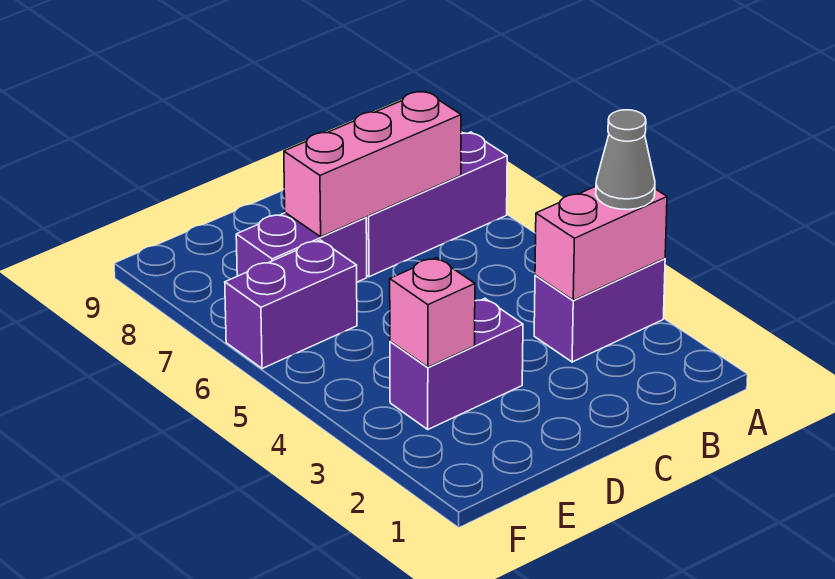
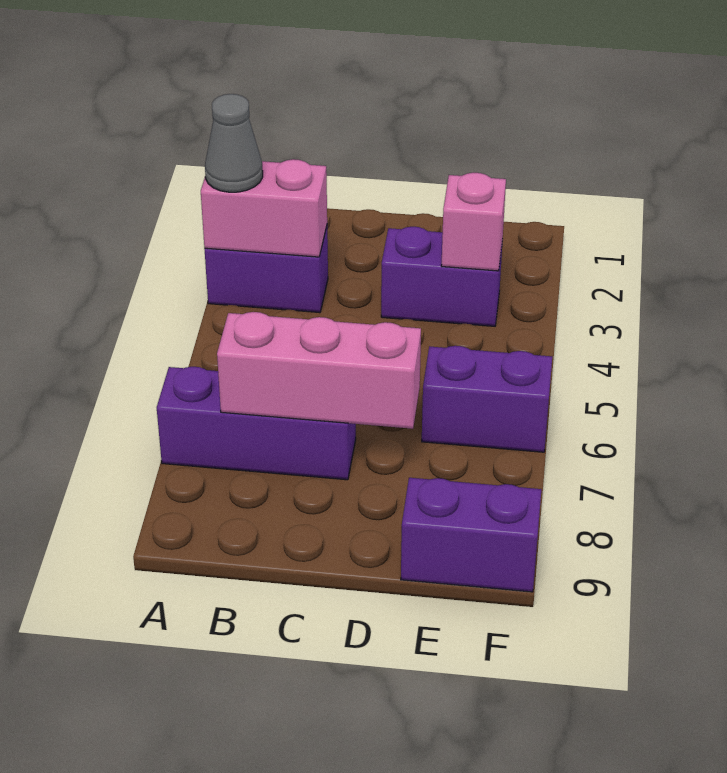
purple brick D7:E7 level 1 -> purple brick E9:F9 level 1

